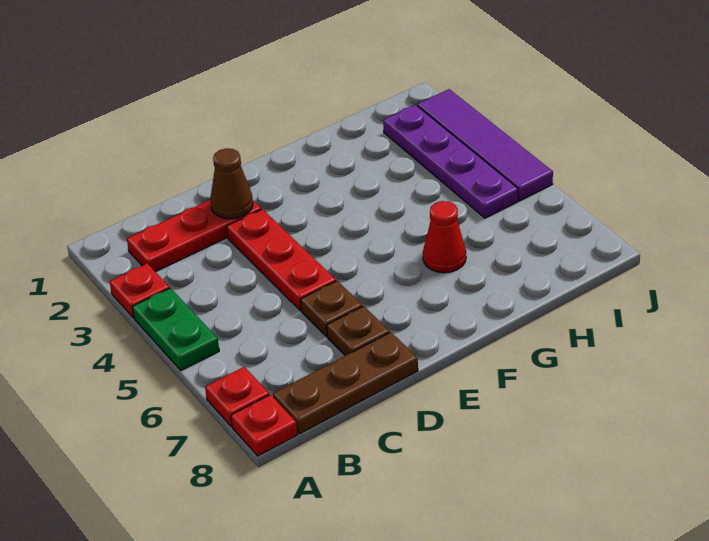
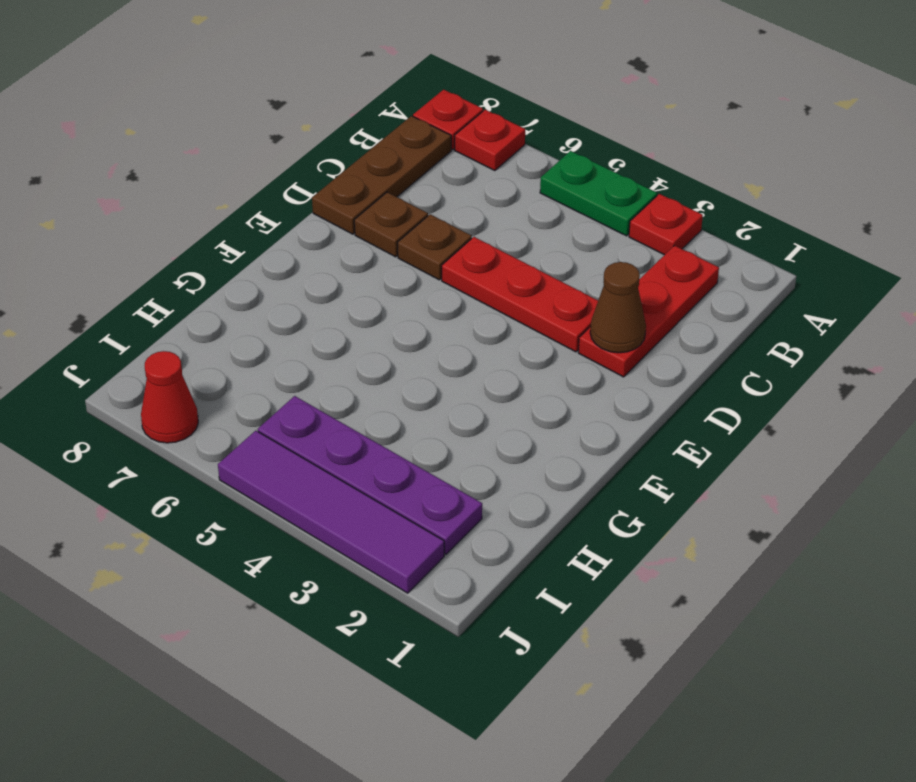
red cone G6 level 1 -> red cone J7 level 1

